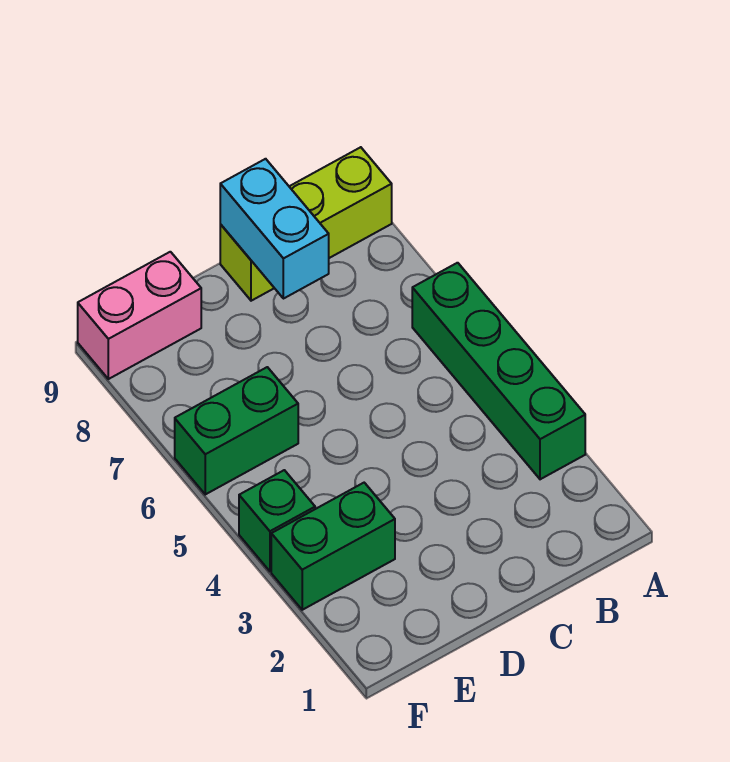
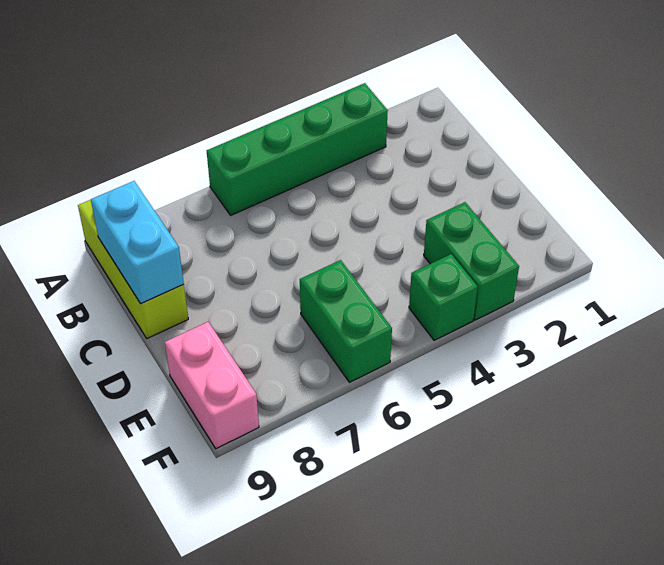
cyan brick C8:C9 level 2 -> cyan brick B9:C9 level 2

